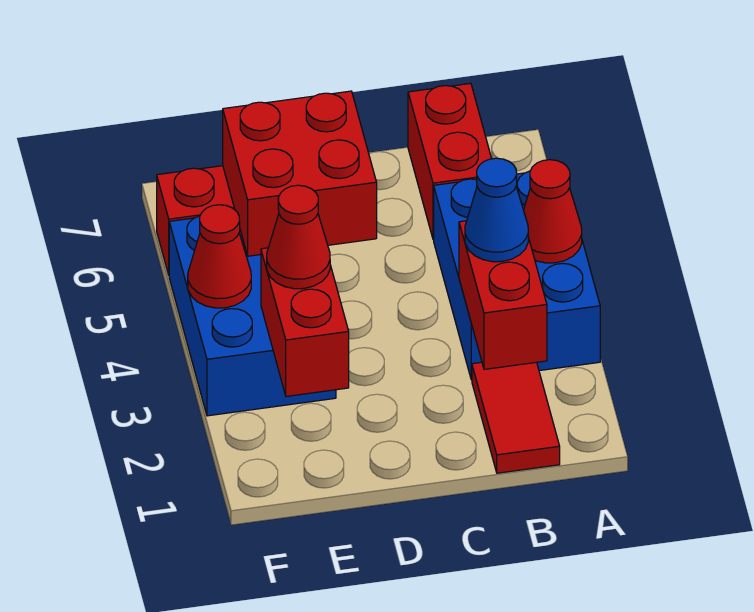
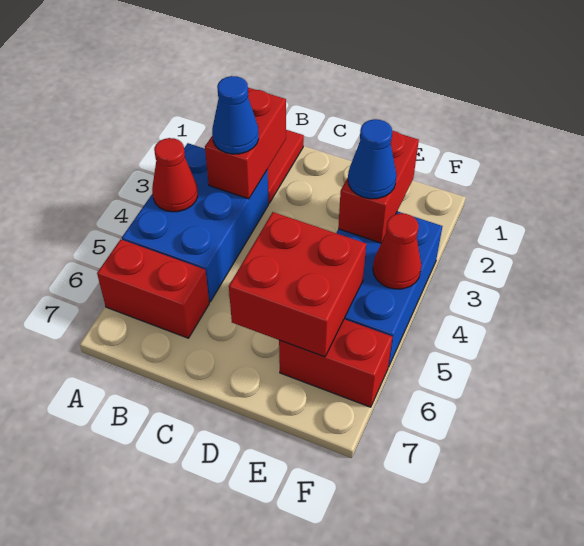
red brick B6:B7 level 1 -> red brick A6:B6 level 1
red cone E3 level 3 -> blue cone E3 level 3

